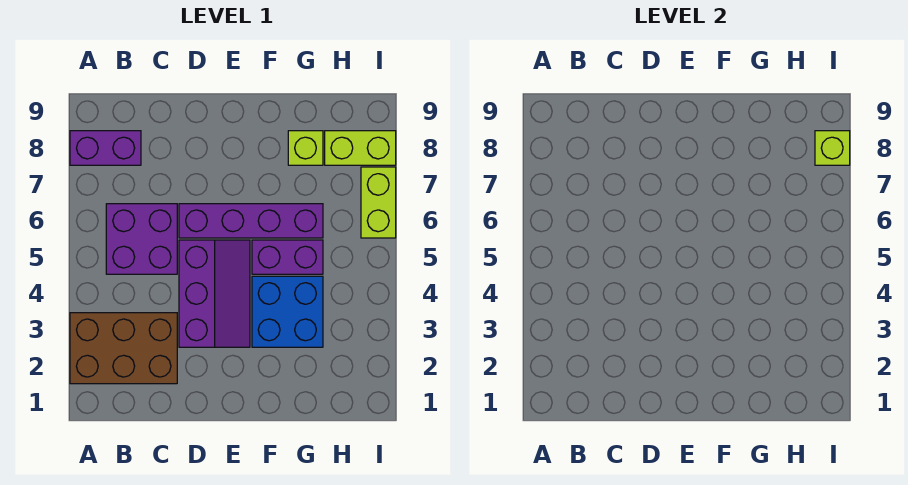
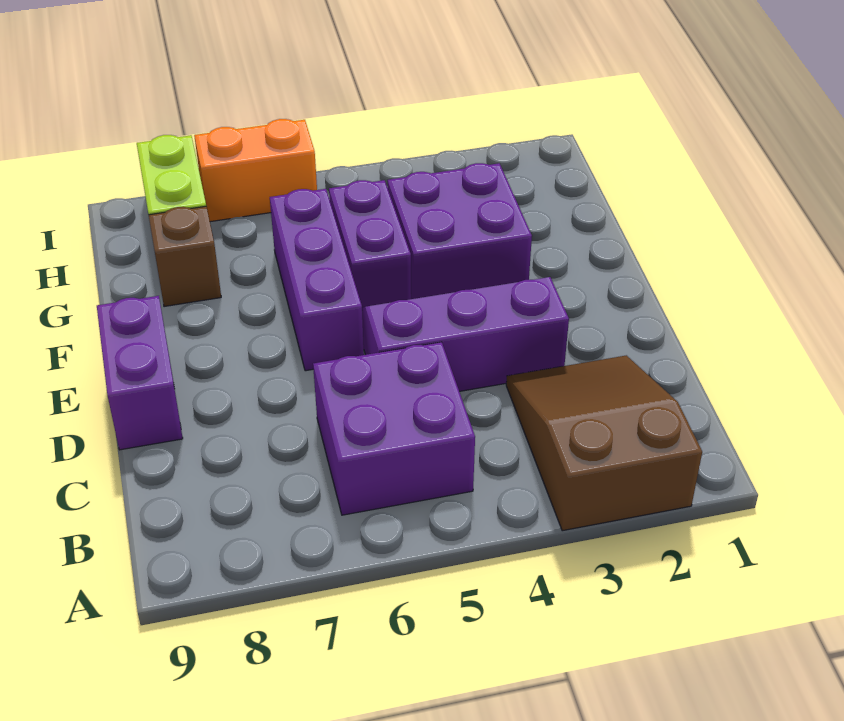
brown brick A2:C3 level 1 -> brown slope A2:C3 level 1 top A
purple brick A8:B8 level 1 -> purple brick D9:E9 level 1
purple brick D6:G6 level 1 -> purple brick E6:G6 level 1
blue brick F3:G4 level 1 -> purple brick F3:G4 level 1
lime brick G8 level 1 -> brown brick G8 level 1
lime brick I6:I7 level 1 -> orange brick I6:I7 level 1
lime brick I8 level 2 -> none

